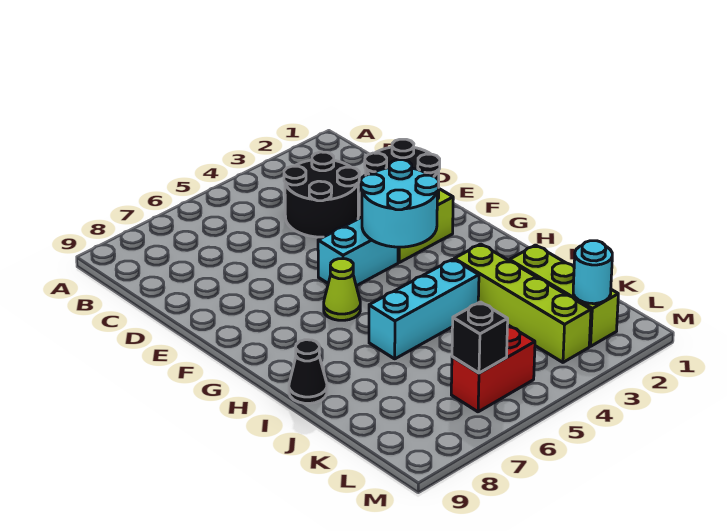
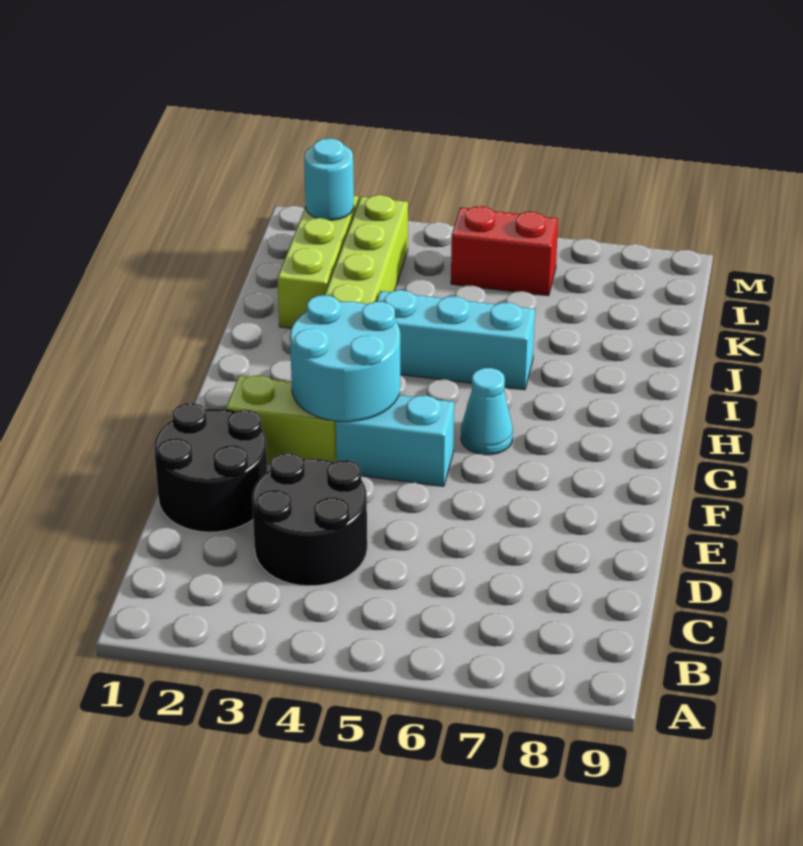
lime cone G6 level 1 -> cyan cone G6 level 1
black cone I9 level 1 -> none
black brick L6 level 2 -> none

